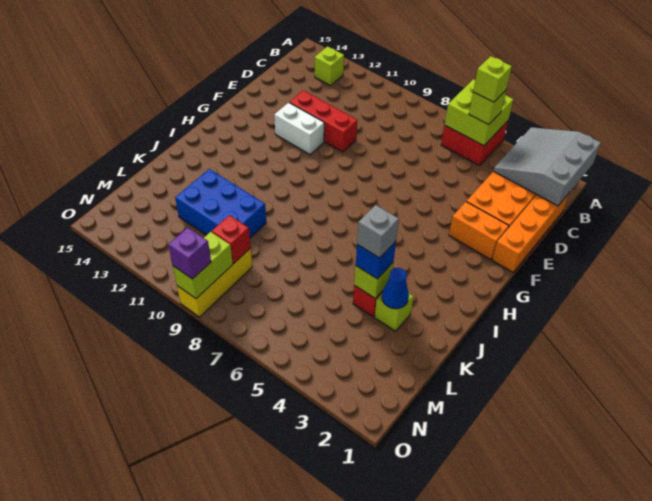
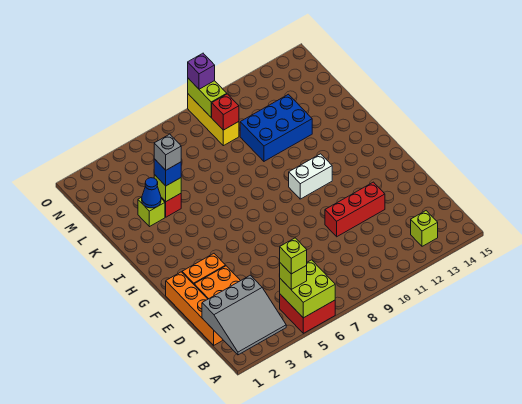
grey slope A1:C3 level 2 top 1 -> grey slope A1:C3 level 2 top C
white brick F11:F12 level 1 -> white brick H10:H11 level 1

